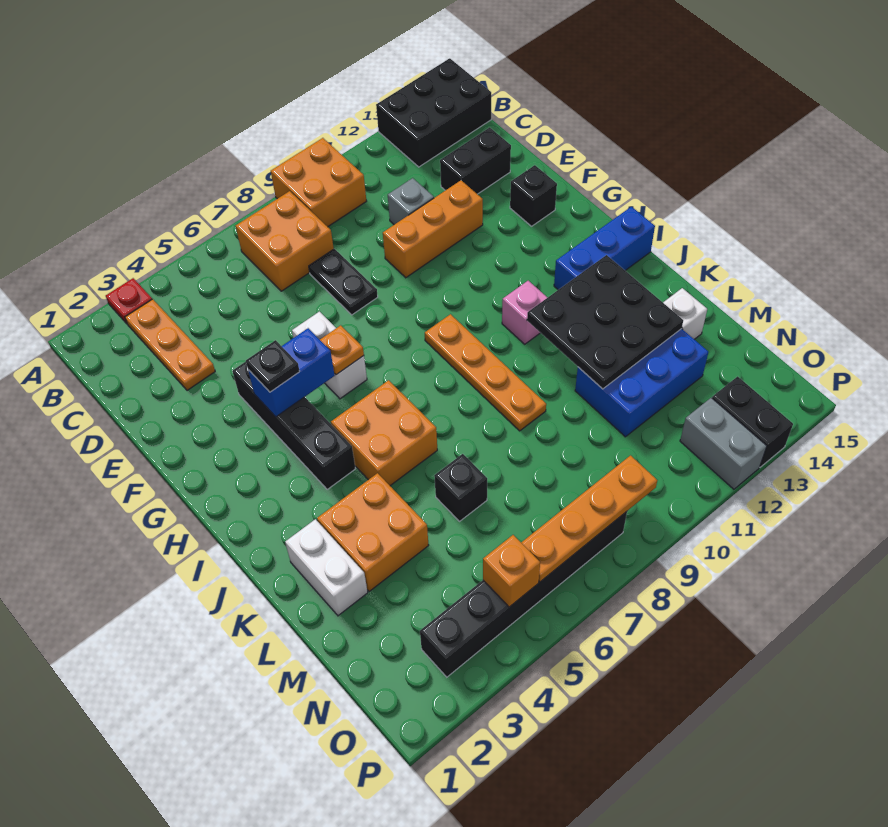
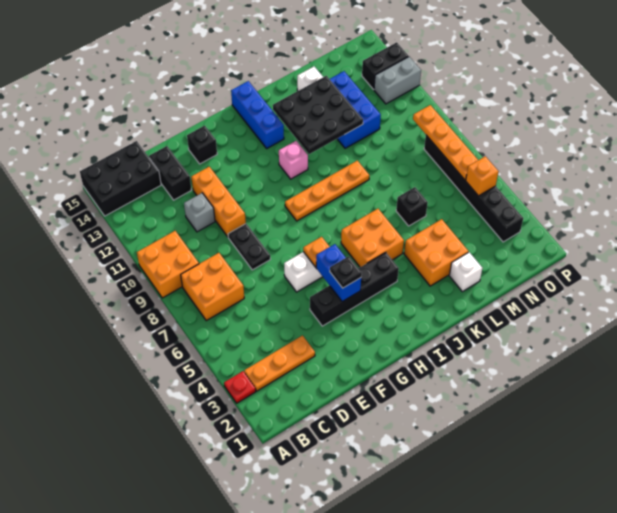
black brick A13:B15 level 1 -> black brick A14:C15 level 1
black plate D8:E8 level 1 -> black plate E8:E9 level 1
white brick K2:L2 level 1 -> white brick L2 level 1

